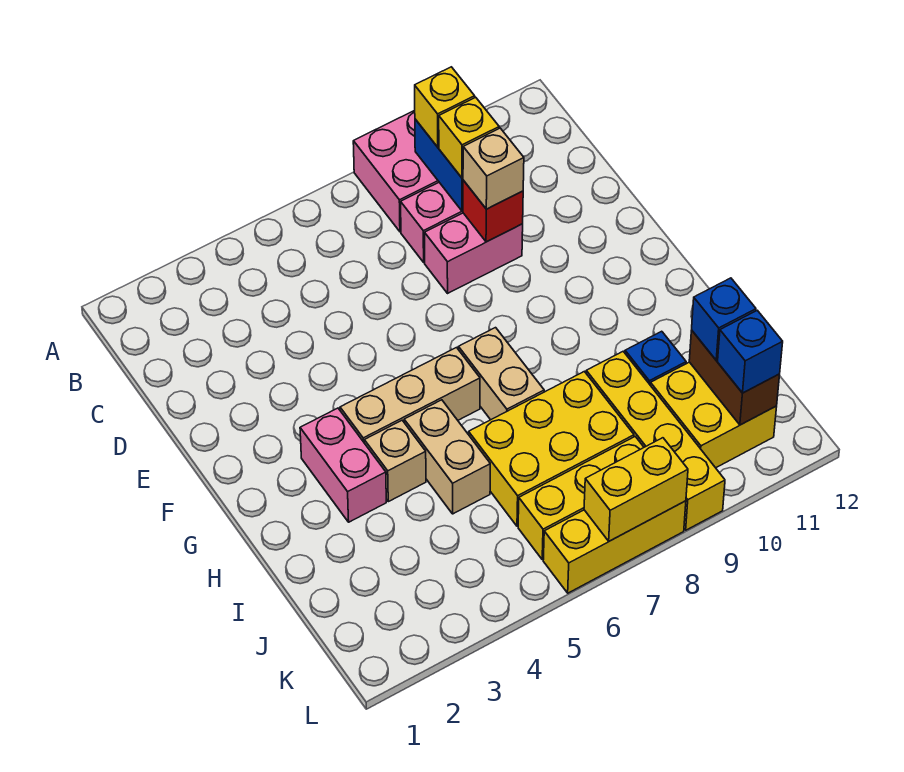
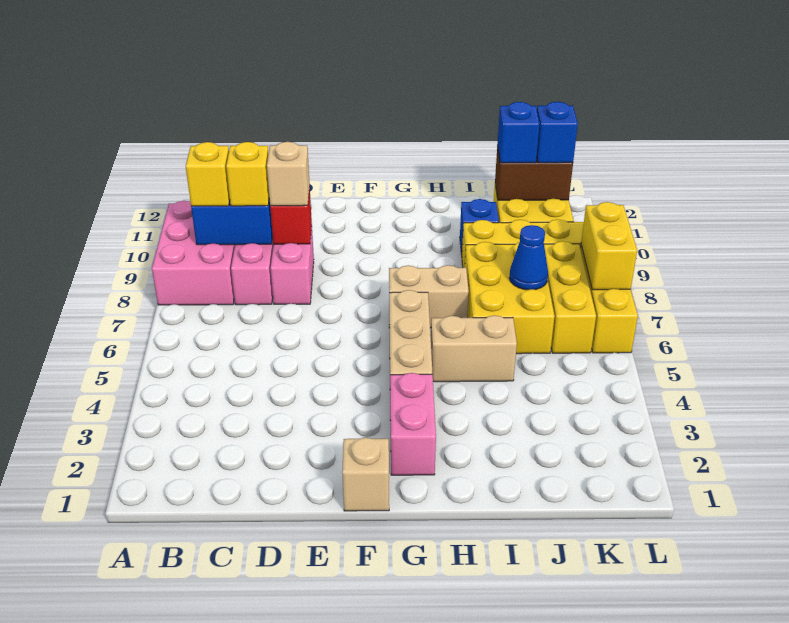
pink brick G3:H3 level 1 -> pink brick G2:G3 level 1
tan brick H4 level 1 -> tan brick F1 level 1
none -> blue cone J7 level 2

